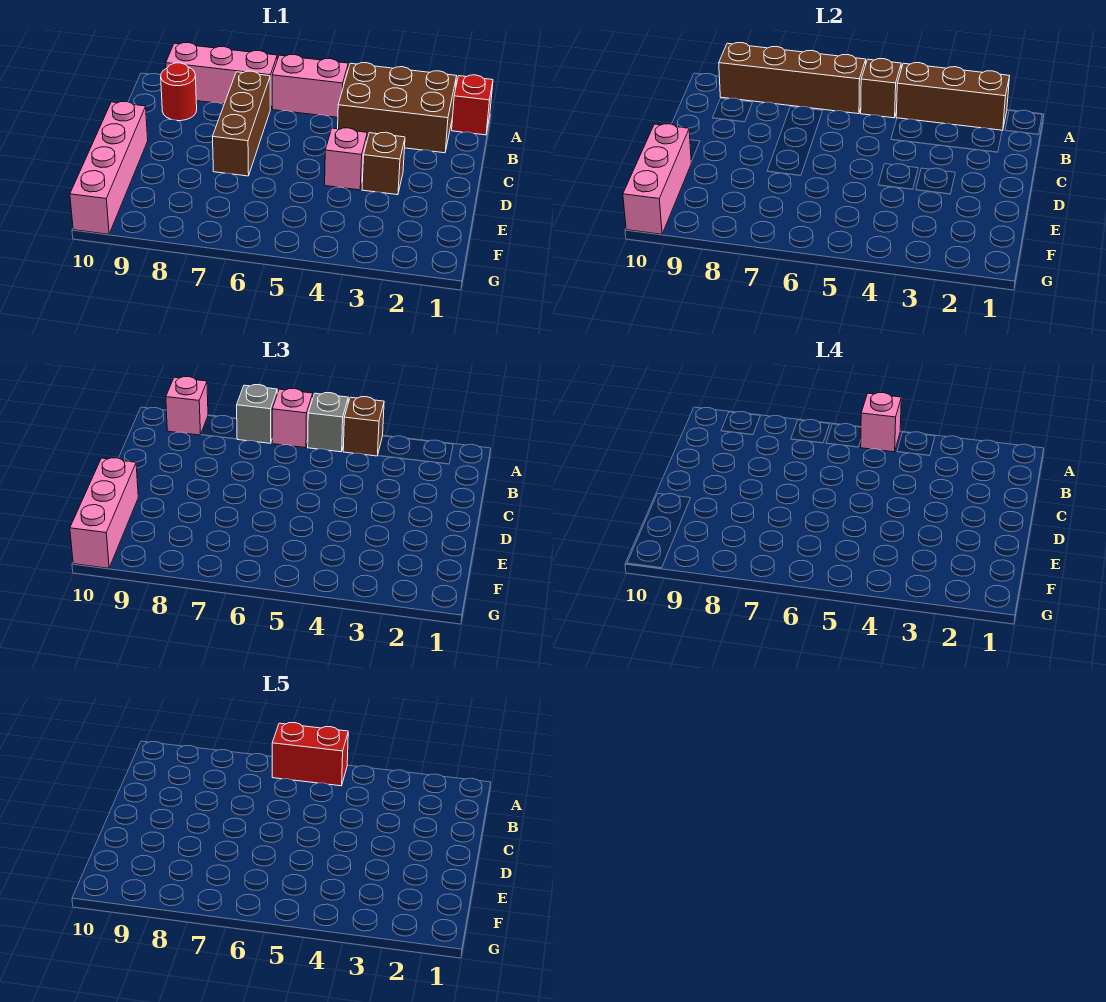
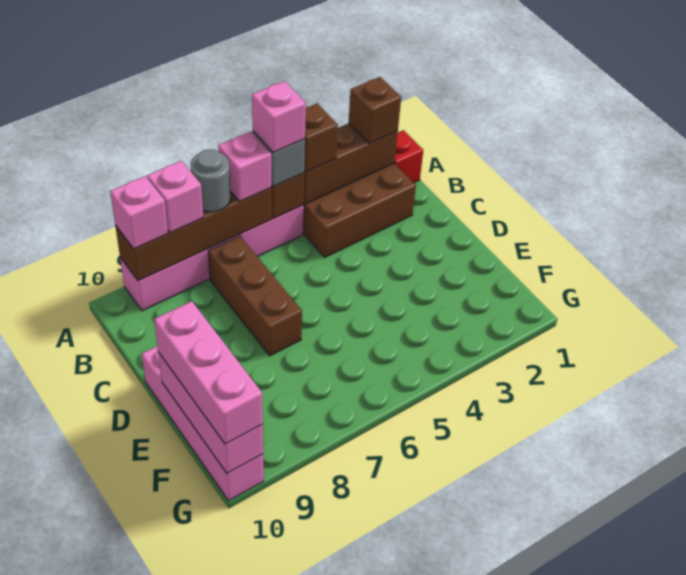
red brick A5:A6 level 5 -> none
grey brick A7 level 3 -> grey round brick A7 level 3
red round brick B9 level 1 -> none
brown brick D3 level 1 -> brown brick A2 level 3
pink brick D4 level 1 -> pink brick A8 level 3

